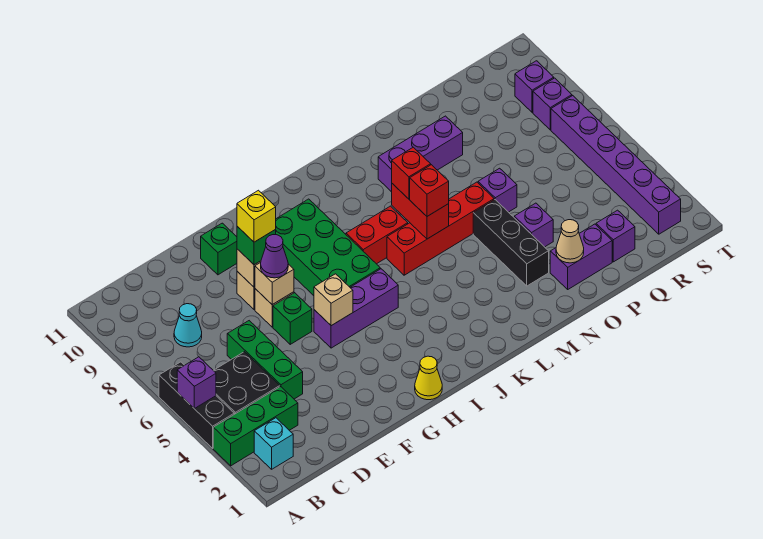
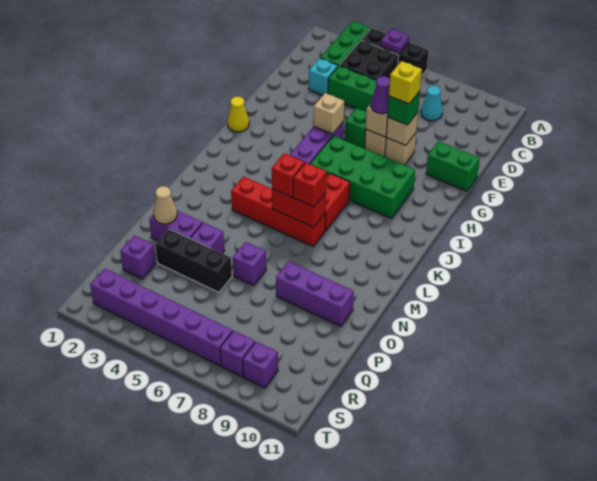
purple brick A5 level 2 -> purple plate A5 level 2
cyan brick B2 level 1 -> cyan brick D3 level 1
green brick F10 level 1 -> green brick F10:F11 level 1
red brick K6:N6 level 1 -> red brick L4:L7 level 1
purple brick M9:O9 level 1 -> purple brick O8:O10 level 1
black brick N3:N5 level 1 -> black brick P3:P5 level 1
purple brick O2:P2 level 1 -> purple brick O2:O3 level 1

